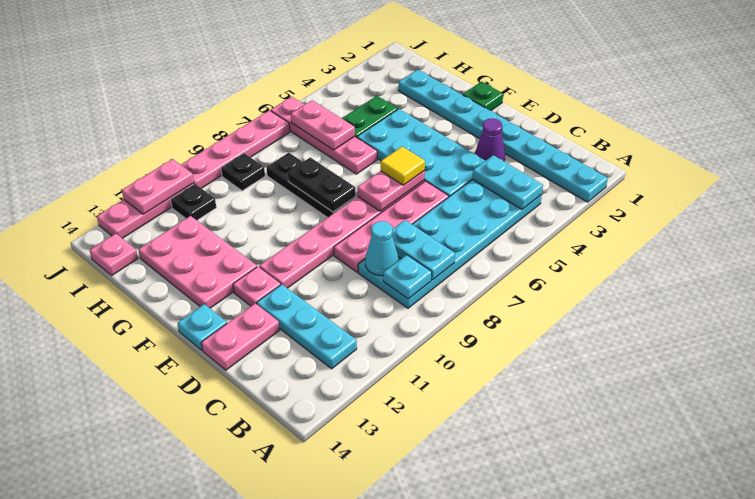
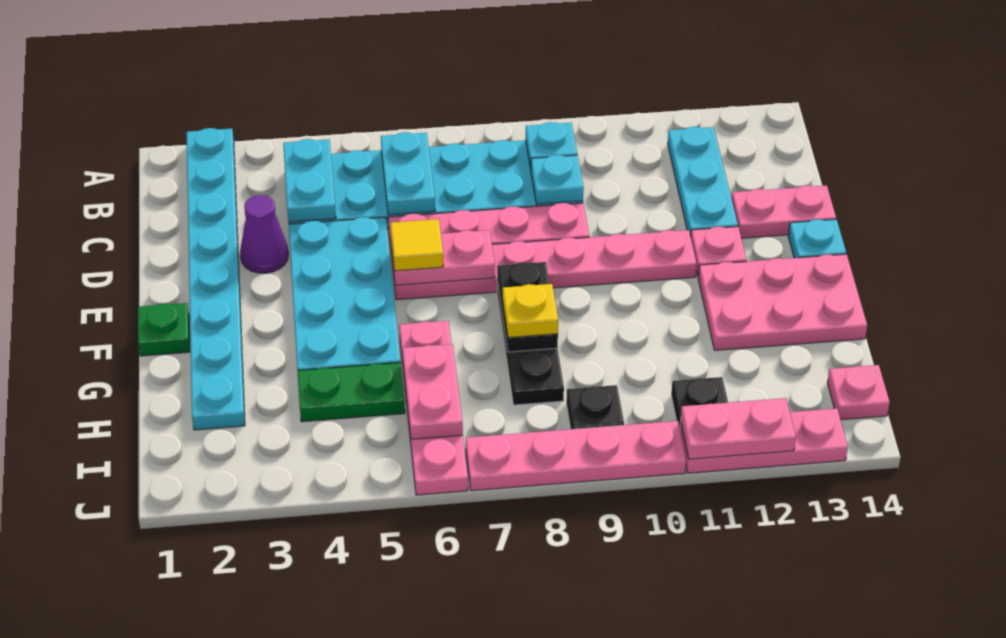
cyan plate B8:C8 level 2 -> cyan plate B6:C6 level 2
cyan cone C9 level 2 -> cyan plate C9 level 2
pink plate F12:H13 level 1 -> pink plate F12:G14 level 1
none -> yellow plate G8 level 3

